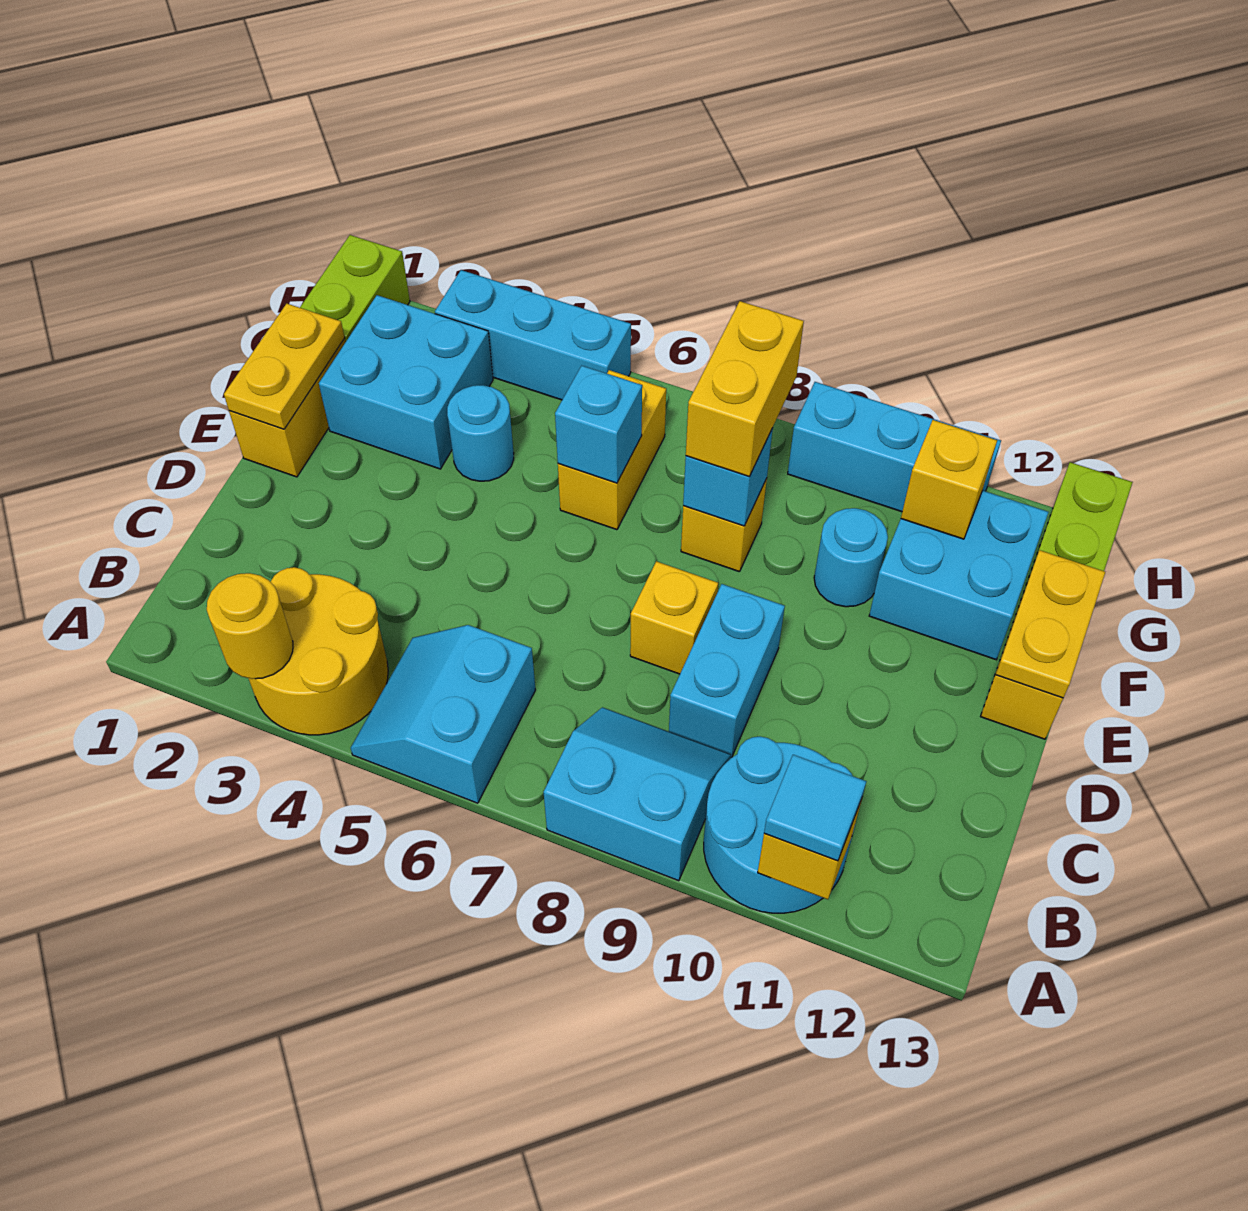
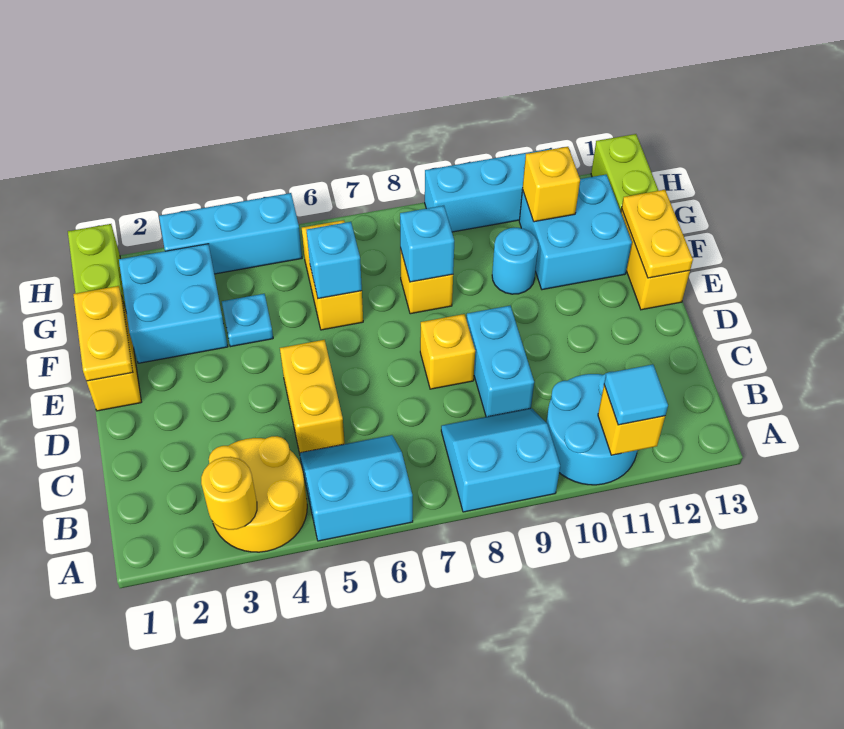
cyan slope A5:B6 level 1 top 6 -> cyan slope A5:B6 level 1 top A
cyan round brick F4 level 1 -> cyan plate F4 level 1
yellow brick F8:G8 level 3 -> yellow brick C5:D5 level 1

